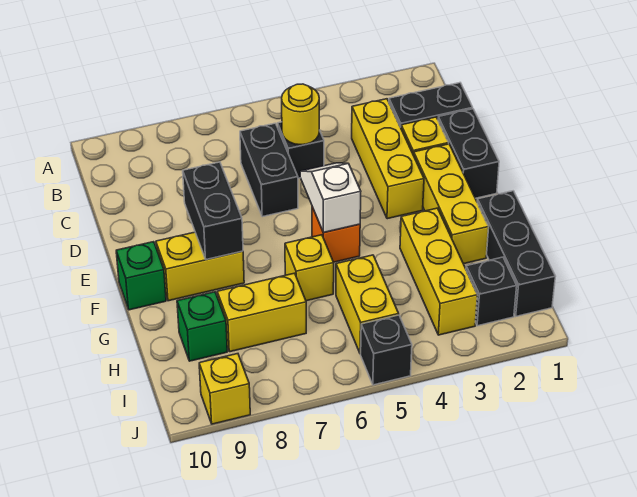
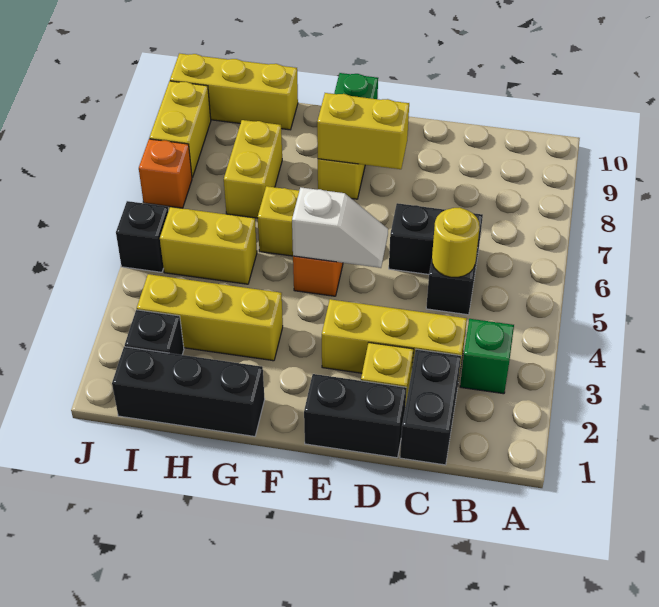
yellow brick E2:G2 level 1 -> yellow brick H10:J10 level 1
black brick E8:F8 level 2 -> yellow brick E8:F8 level 2
green brick H9 level 1 -> green brick B3 level 1
none -> orange brick J7 level 1
yellow brick J9 level 1 -> yellow brick J8:J9 level 1

